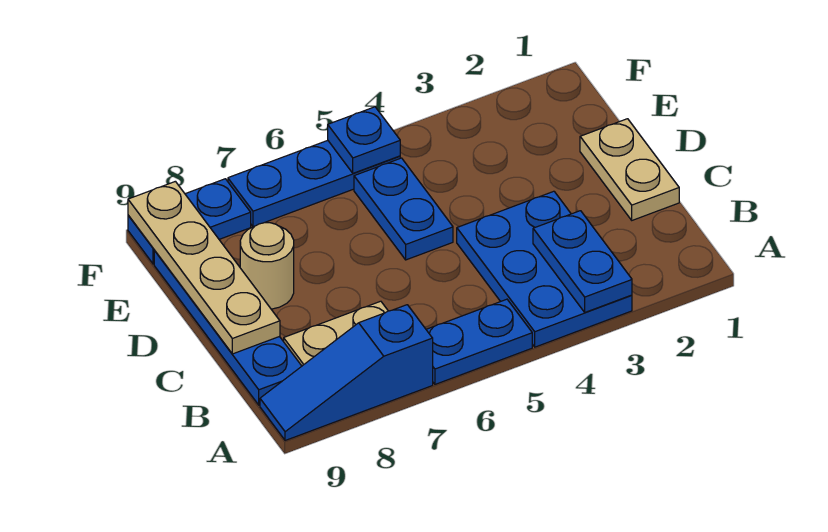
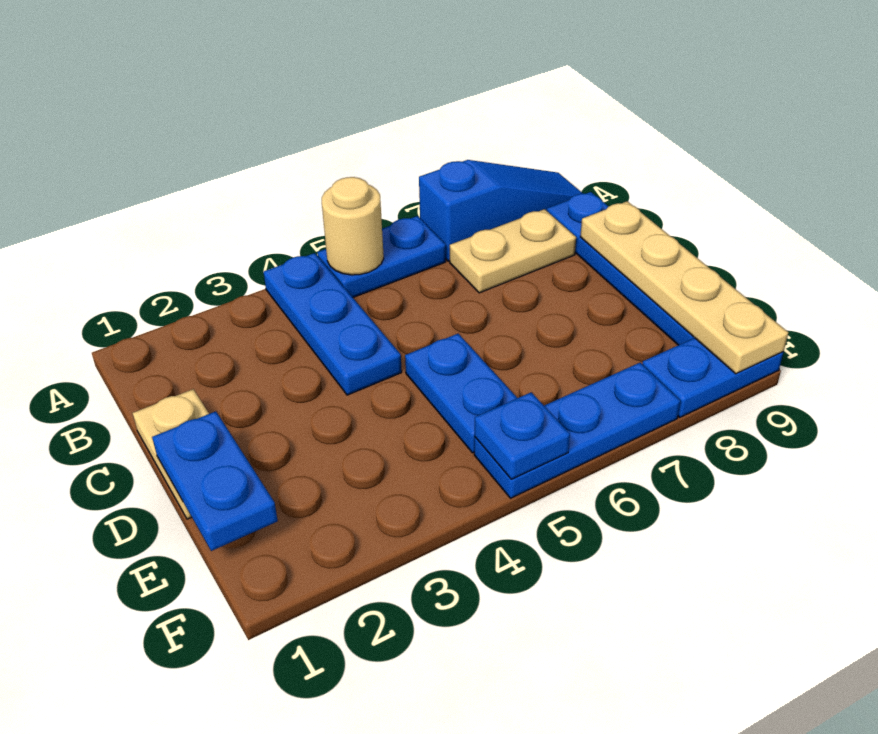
blue plate A3:C4 level 1 -> blue plate A4:C4 level 1
blue plate A3:B3 level 2 -> blue plate D1:E1 level 2
tan round brick D8 level 1 -> tan round brick A5 level 2

